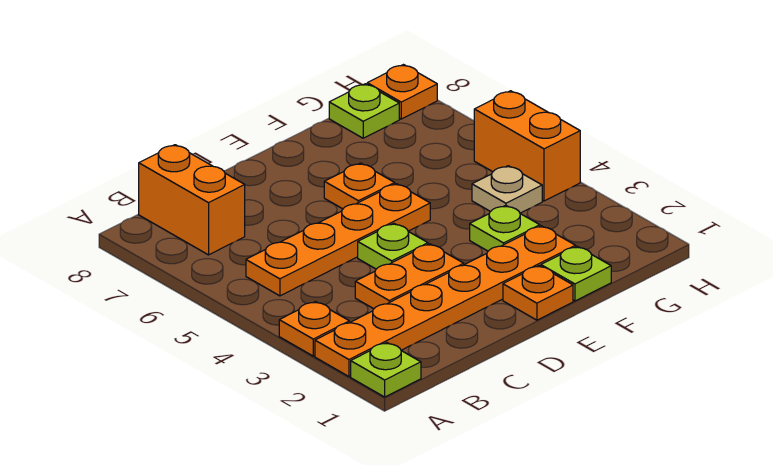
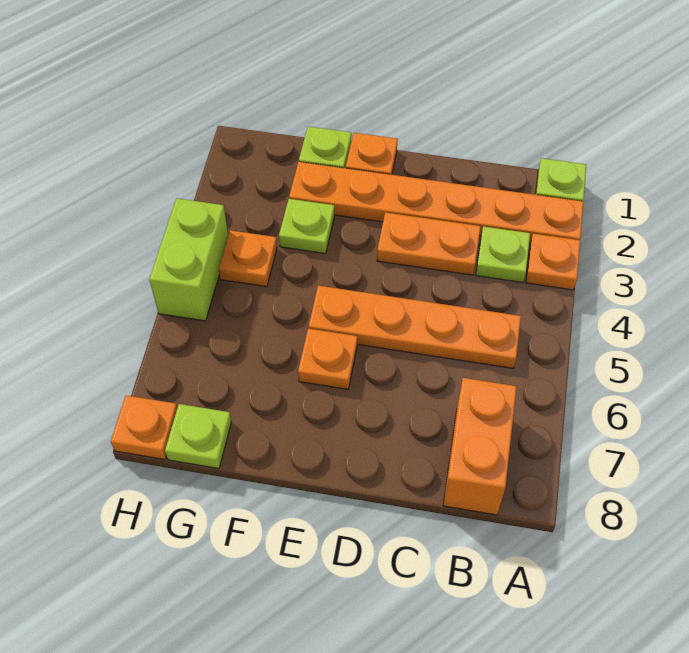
lime plate D4 level 1 -> lime plate B3 level 1
tan plate G4 level 1 -> orange plate G4 level 1
orange brick H4:H5 level 1 -> lime brick H4:H5 level 1

